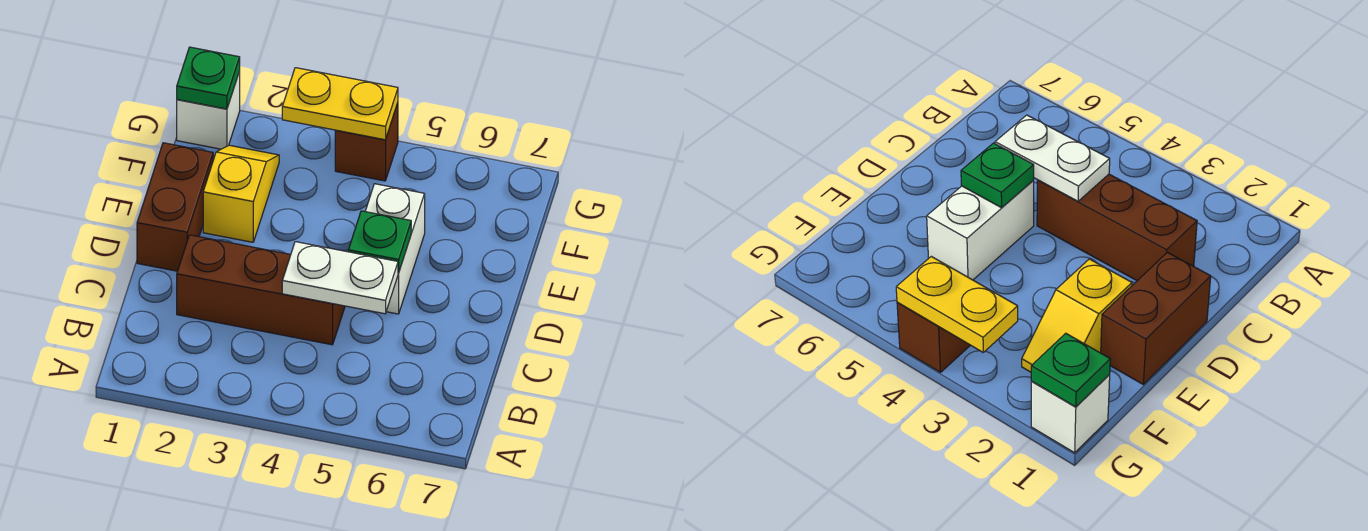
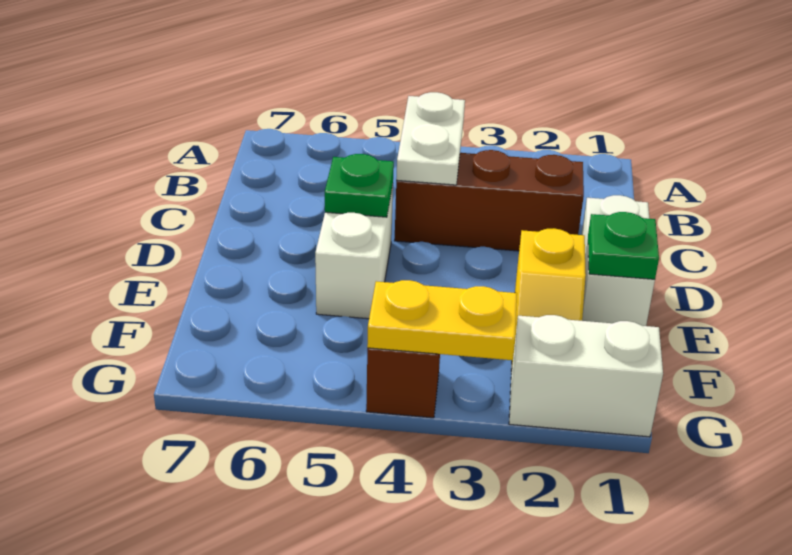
white plate C4:C5 level 2 -> white plate B4:C4 level 2
brown brick D1:E1 level 1 -> white brick D1:E1 level 1
white brick G1 level 1 -> white brick G1:G2 level 1
green plate G1 level 2 -> green plate E1 level 2

